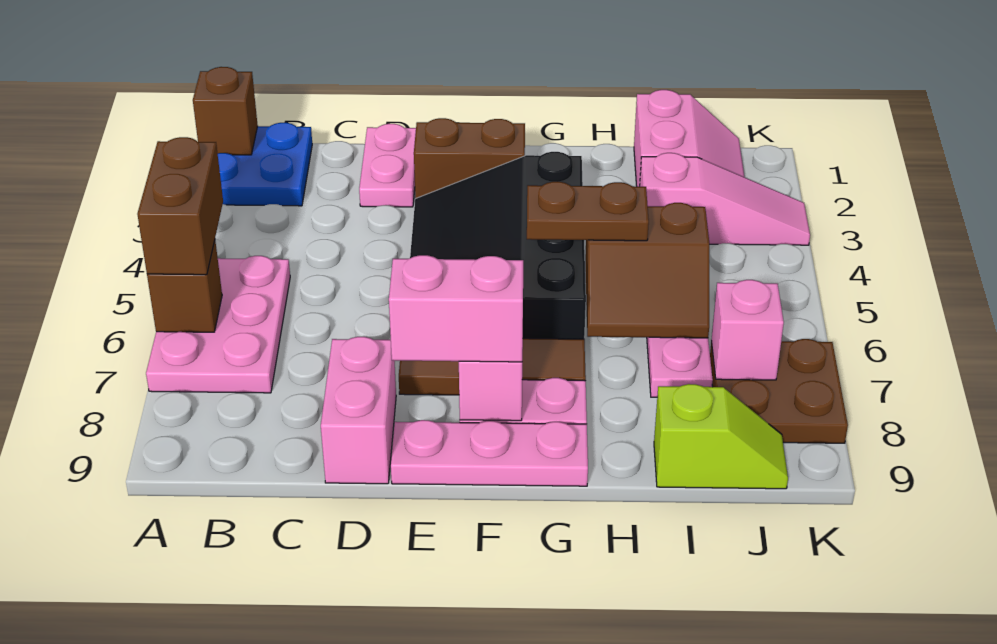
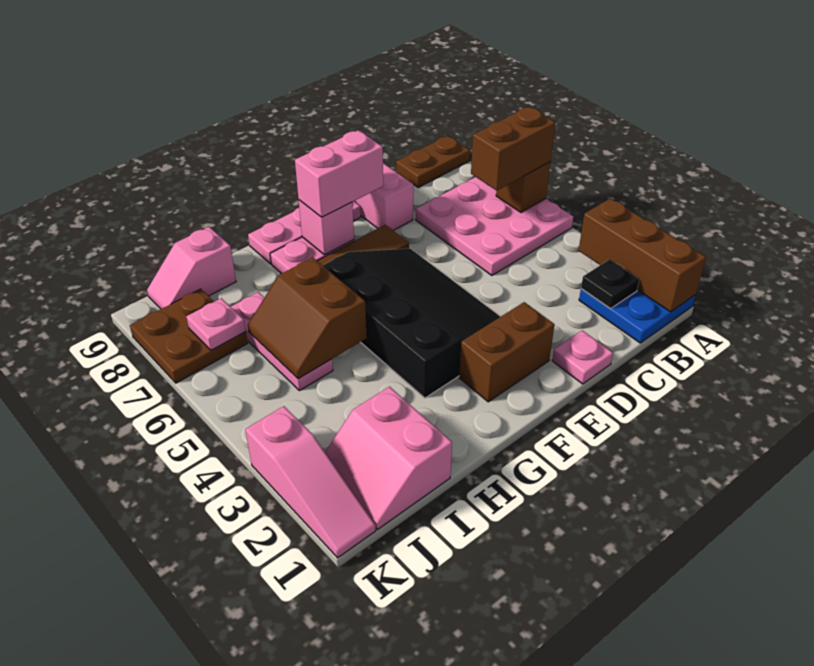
brown brick A1 level 2 -> brown brick A1:A3 level 2
pink plate A5:B7 level 1 -> pink plate A5:C7 level 1
brown brick A5:A6 level 3 -> brown brick A6:B6 level 3
none -> black plate B2 level 2
pink plate D1:D2 level 1 -> pink plate D1 level 1
brown plate G5:H5 level 3 -> brown plate A9:B9 level 1
brown slope H5:I6 level 2 top 5 -> brown slope H5:I6 level 2 top H
pink slope I3:K3 level 1 top I -> pink slope K1:K3 level 1 top 3
lime slope I9:J9 level 1 top I -> pink slope I9:J9 level 1 top I
pink brick J7 level 2 -> pink plate J7 level 2

